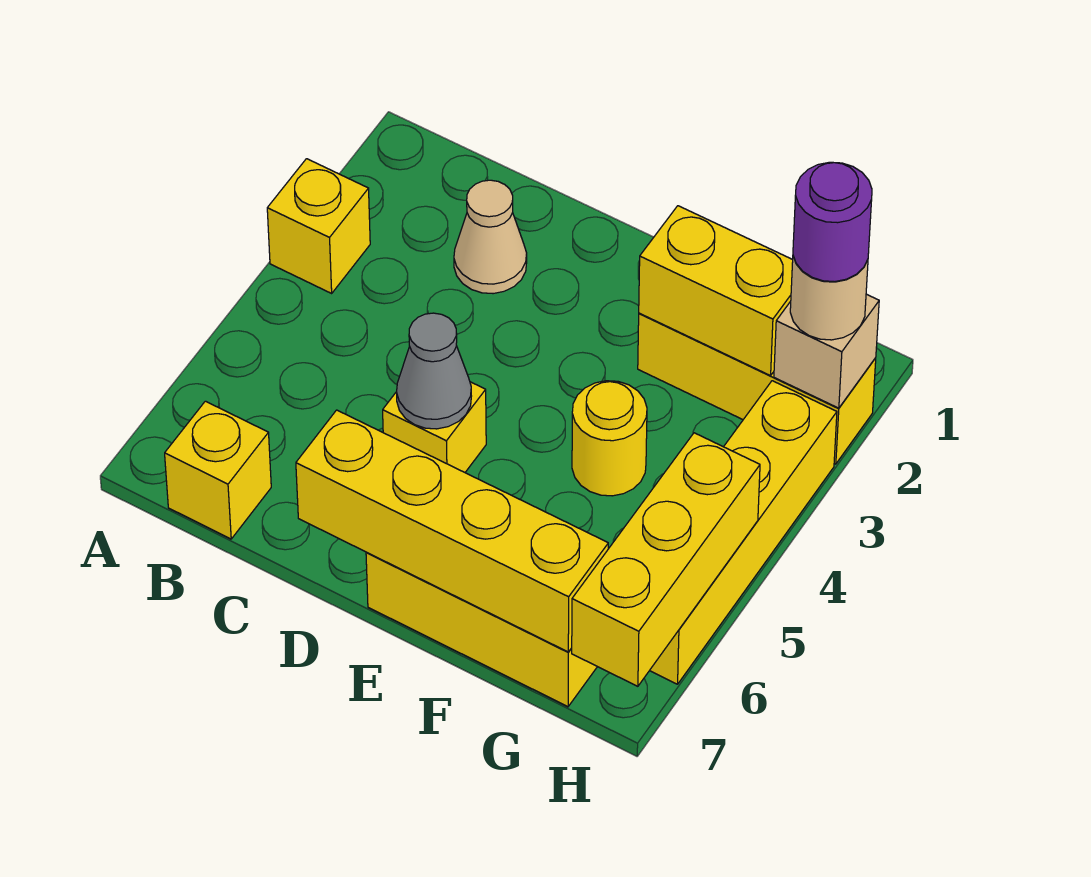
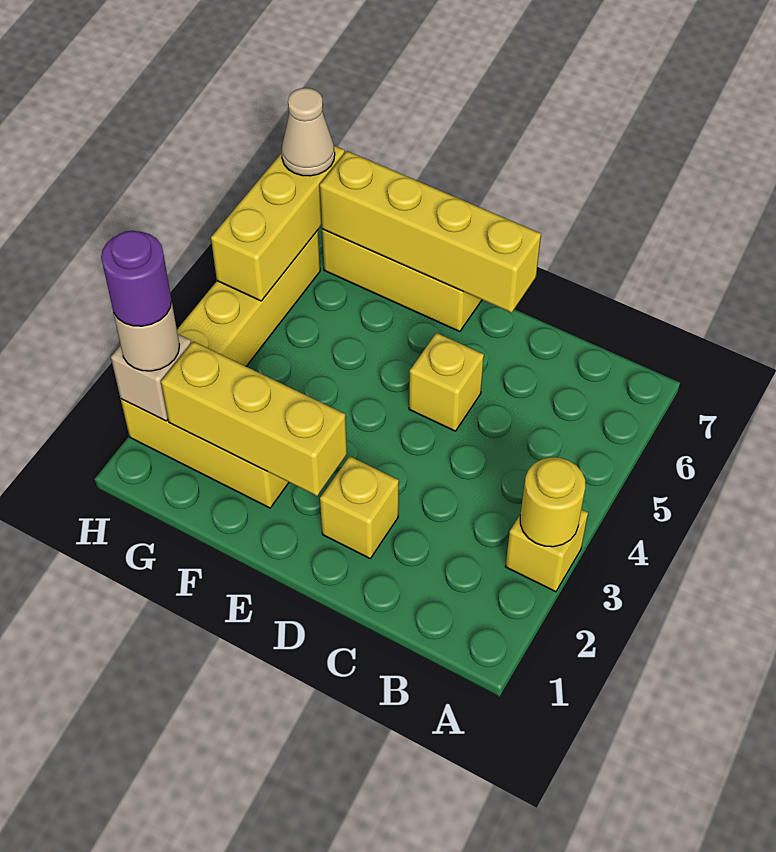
yellow brick B7 level 1 -> yellow brick D2 level 1
tan cone C2 level 1 -> tan cone H7 level 3
grey cone D5 level 2 -> none
yellow brick F2:G2 level 2 -> yellow brick E2:G2 level 2
yellow round brick F4 level 1 -> yellow round brick A3 level 2

